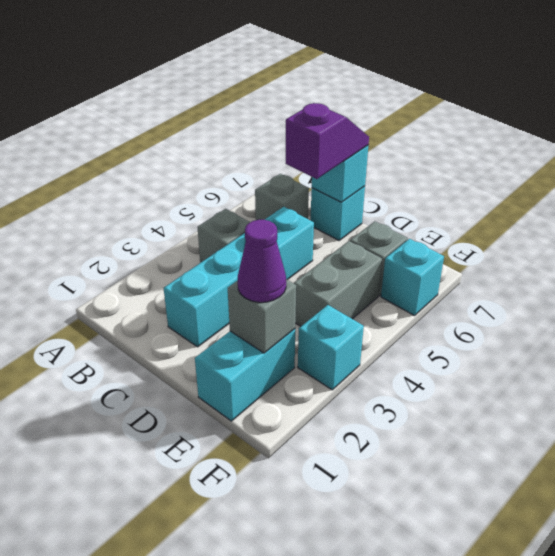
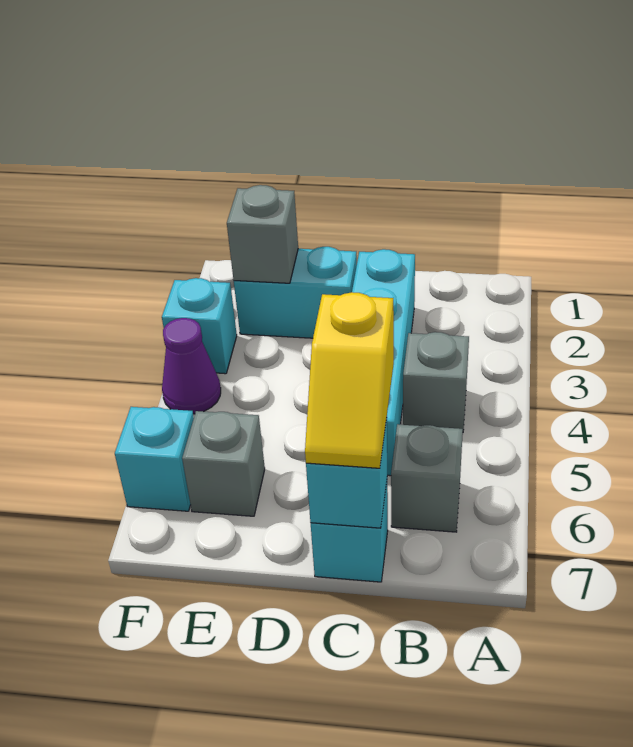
purple slope C6:C7 level 3 top 6 -> yellow slope C6:C7 level 3 top 6
cyan brick E1:E2 level 1 -> cyan brick D2:E2 level 1
purple cone E2 level 3 -> purple cone F4 level 1
grey brick E4:E5 level 1 -> none

